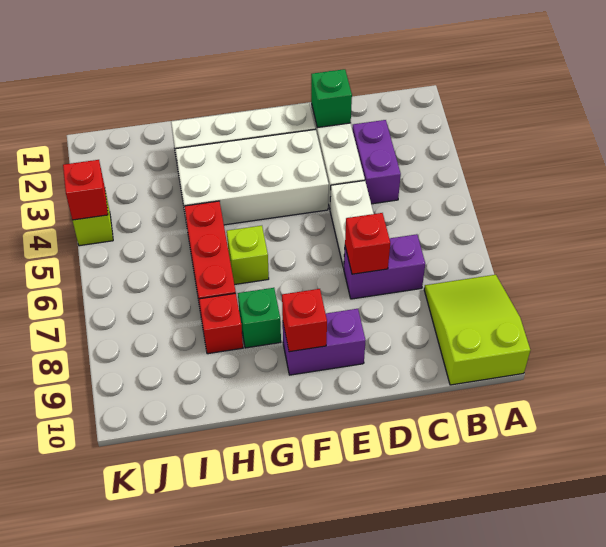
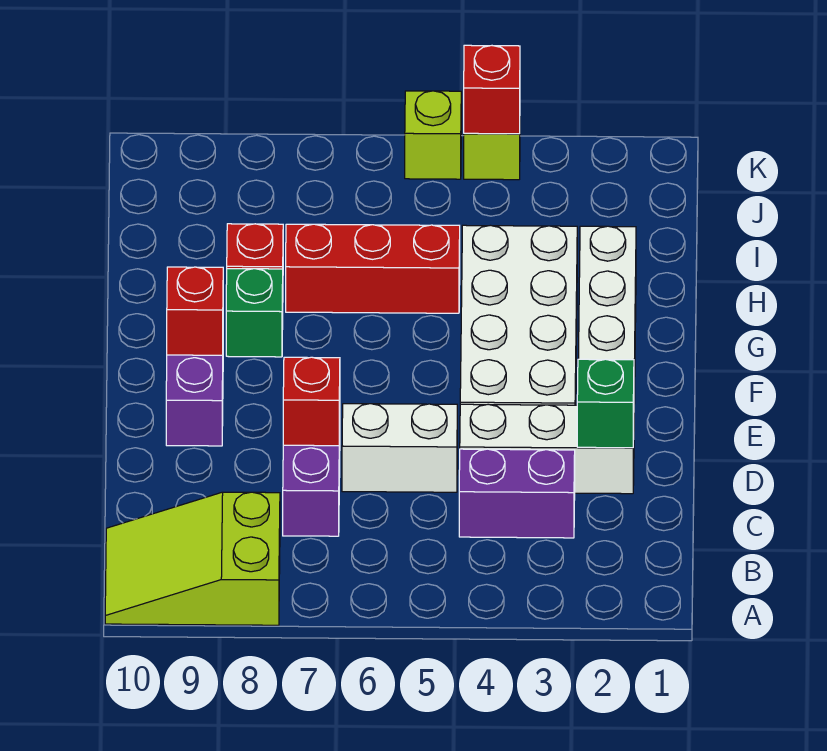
lime slope A8:B10 level 1 top 10 -> lime slope A8:B10 level 1 top 8
lime brick G6 level 1 -> lime brick K5 level 1

